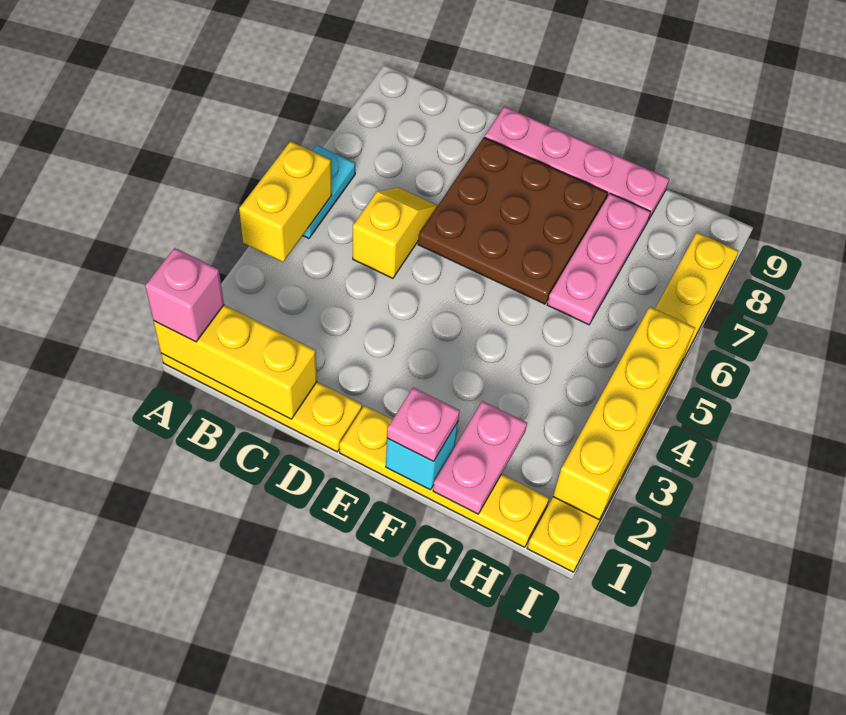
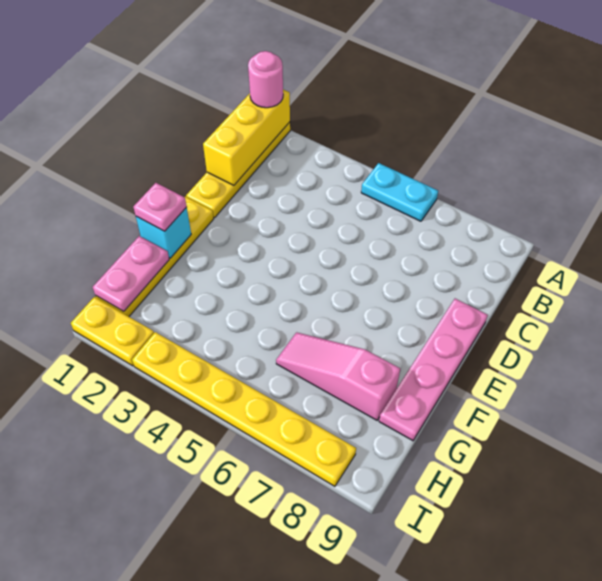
pink brick A1 level 3 -> pink round brick A1 level 3
yellow brick A4:A5 level 2 -> none
yellow slope C5:C6 level 1 top 5 -> none
brown plate D6:F8 level 1 -> none
pink plate G1:G2 level 2 -> pink plate G1:H1 level 2
pink plate G6:G8 level 1 -> pink slope G6:G8 level 1 top 8
yellow brick I2:I5 level 2 -> none

